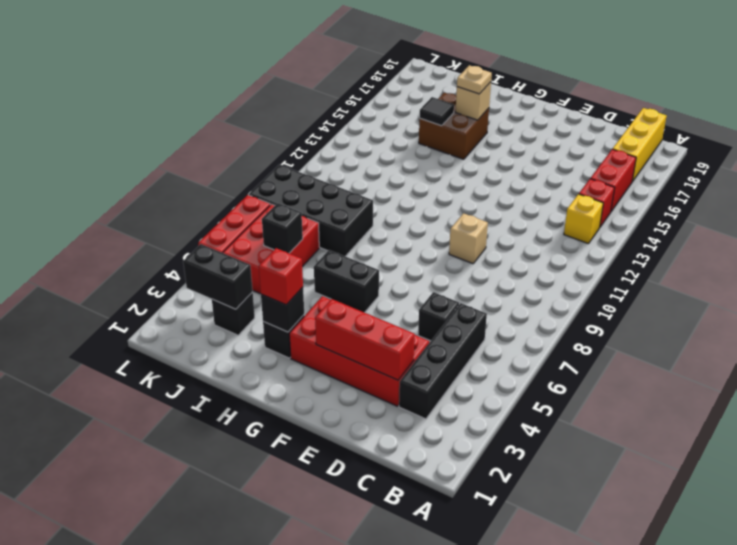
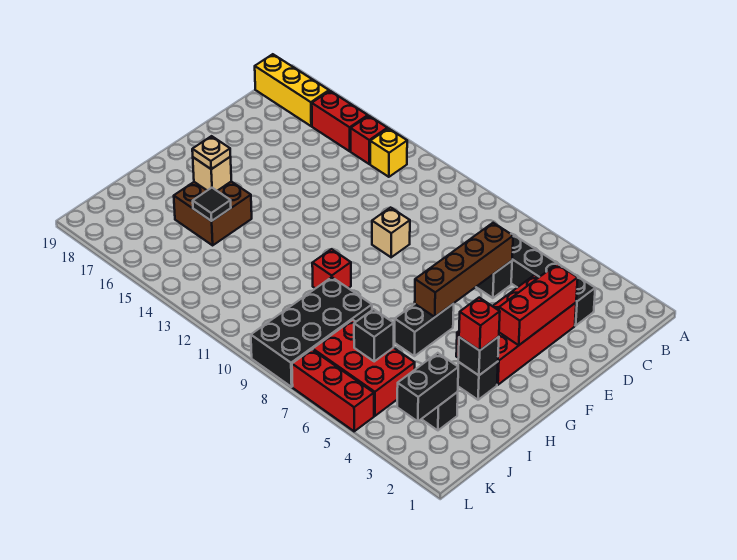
none -> brown brick D6:G6 level 2
none -> red brick H10 level 1

